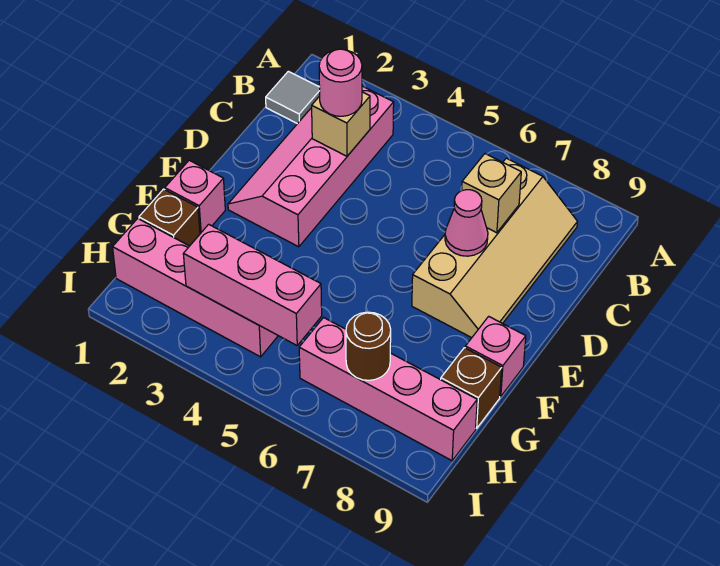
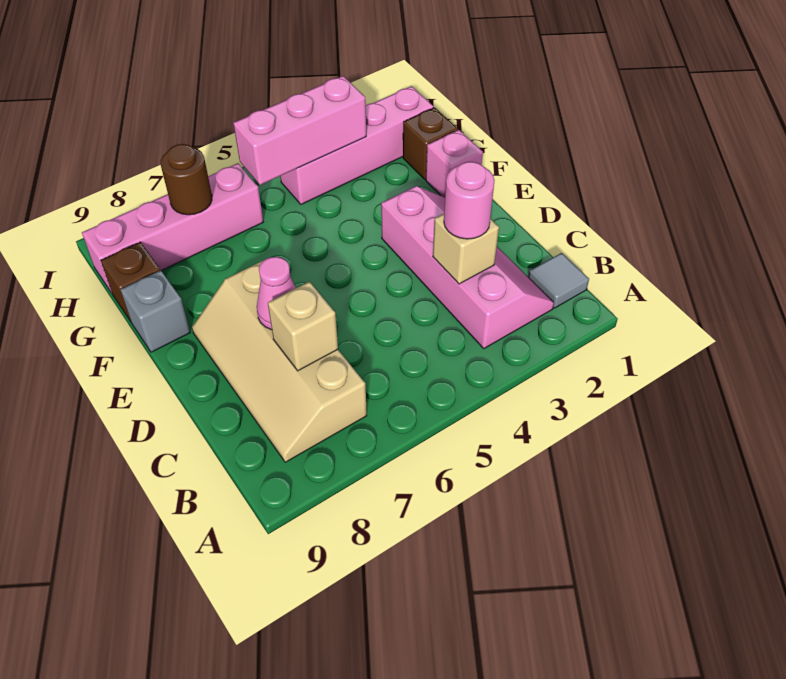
pink brick F9 level 1 -> grey brick F9 level 1

